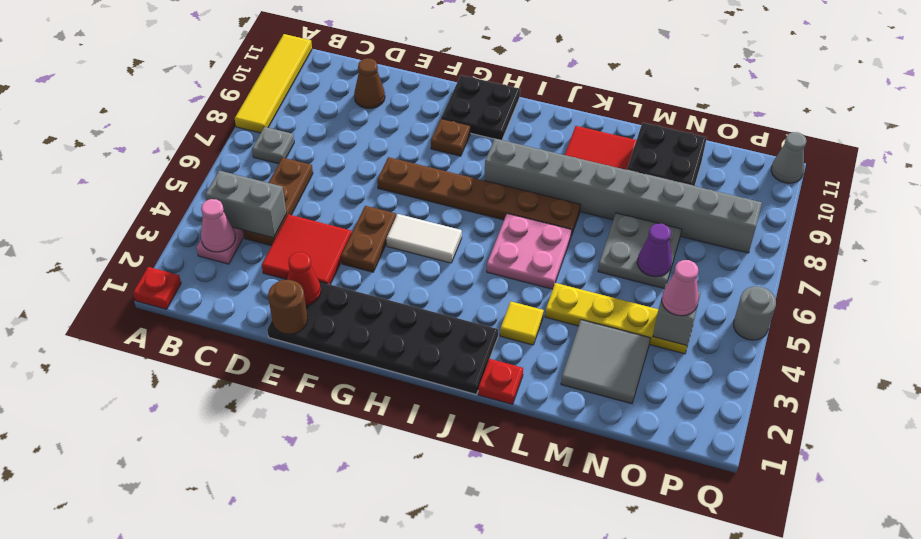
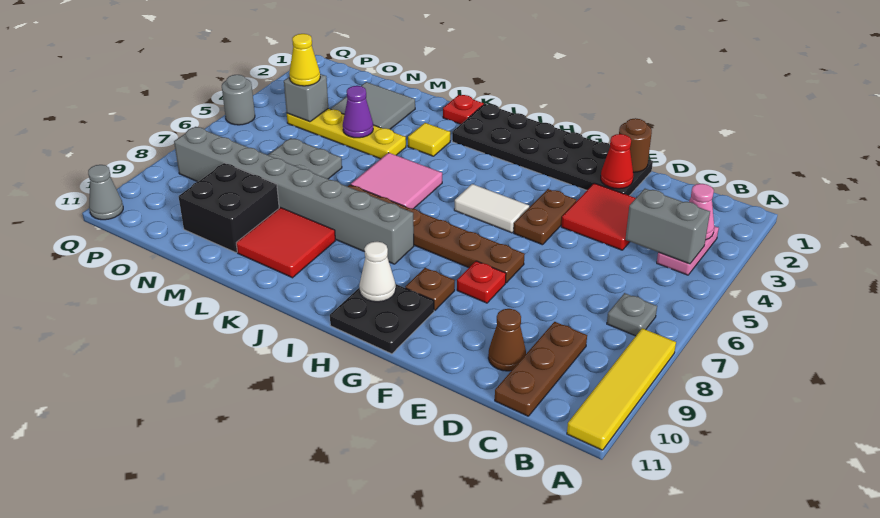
red plate A1 level 1 -> red plate F8 level 1
brown plate C4:C6 level 1 -> brown plate C9:C11 level 1
none -> white cone H10 level 2
pink plate J5:K6 level 1 -> pink tile J5:K6 level 1
purple cone N6 level 2 -> purple cone M4 level 2
pink cone O4 level 3 -> yellow cone O4 level 3

